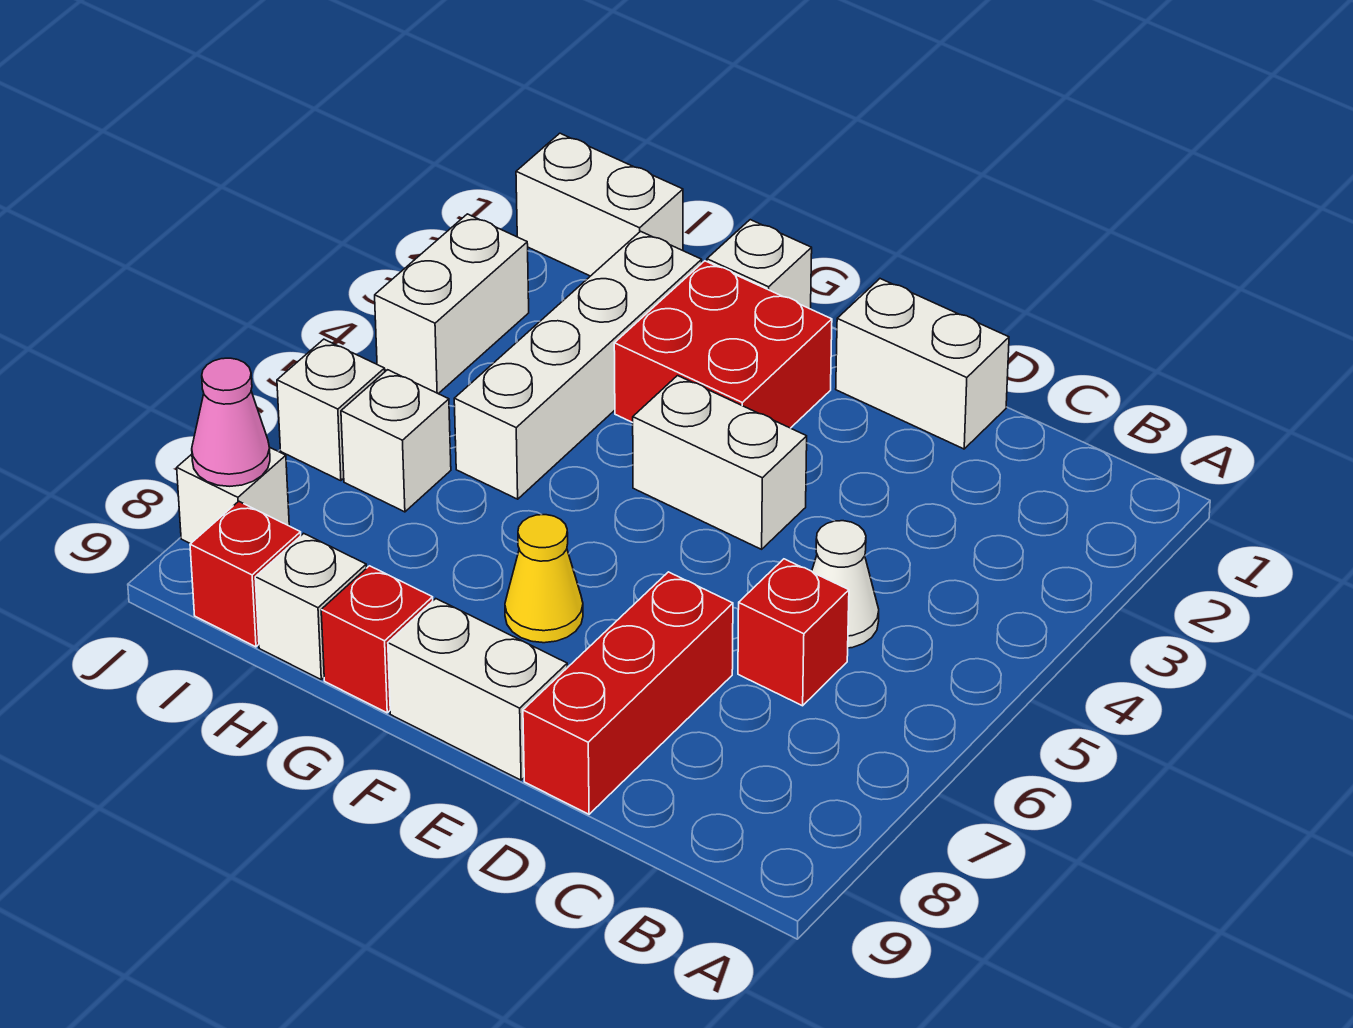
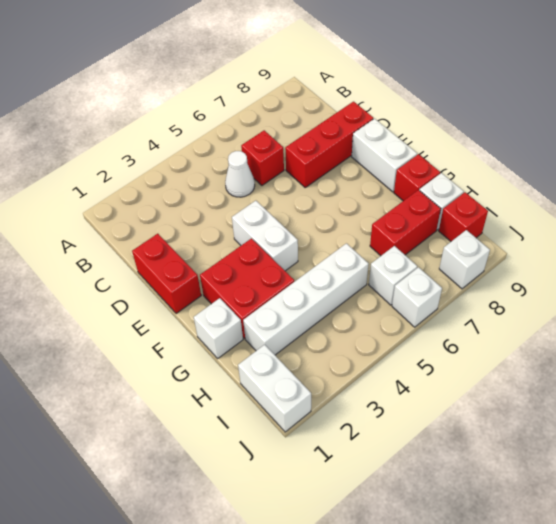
white brick D1:E1 level 1 -> red brick D1:E1 level 1
yellow cone F7 level 1 -> none
none -> red brick H7:H8 level 1
white brick J3:J4 level 1 -> none
pink cone J8 level 2 -> none

